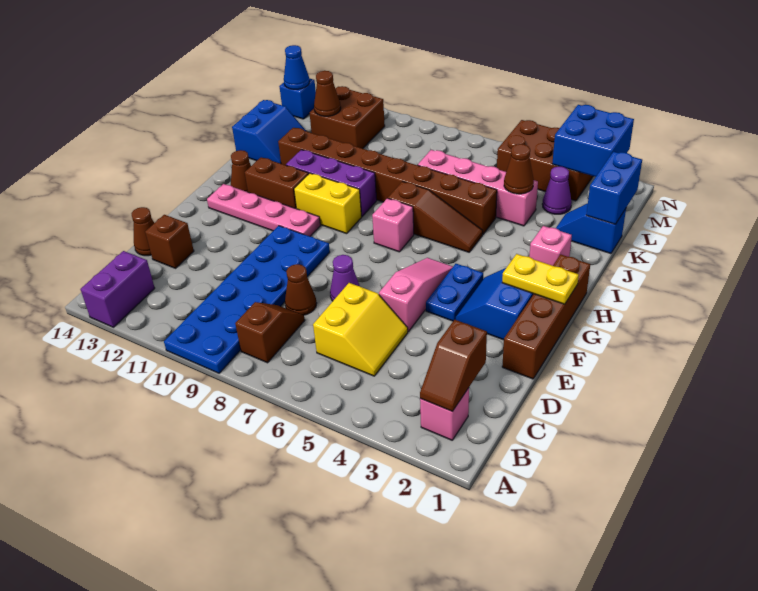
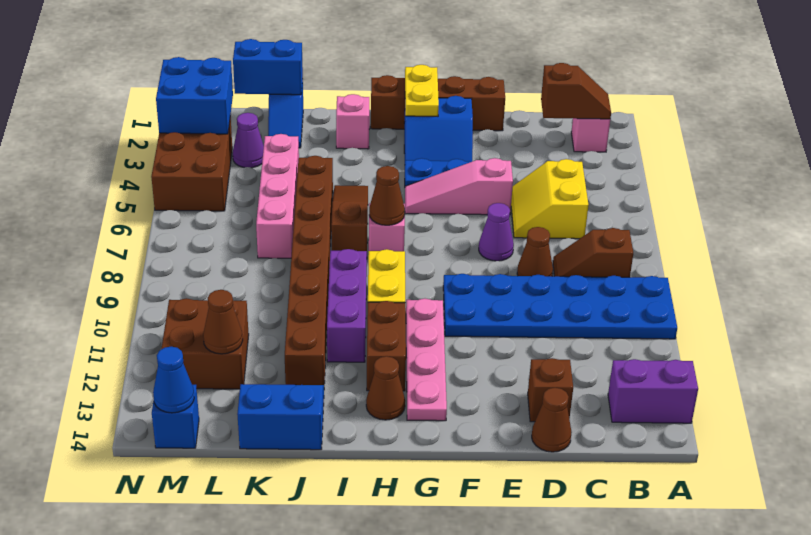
yellow slope C5:D6 level 1 top 6 -> yellow slope C5:D6 level 1 top C
brown cone K4 level 2 -> brown cone H7 level 2

